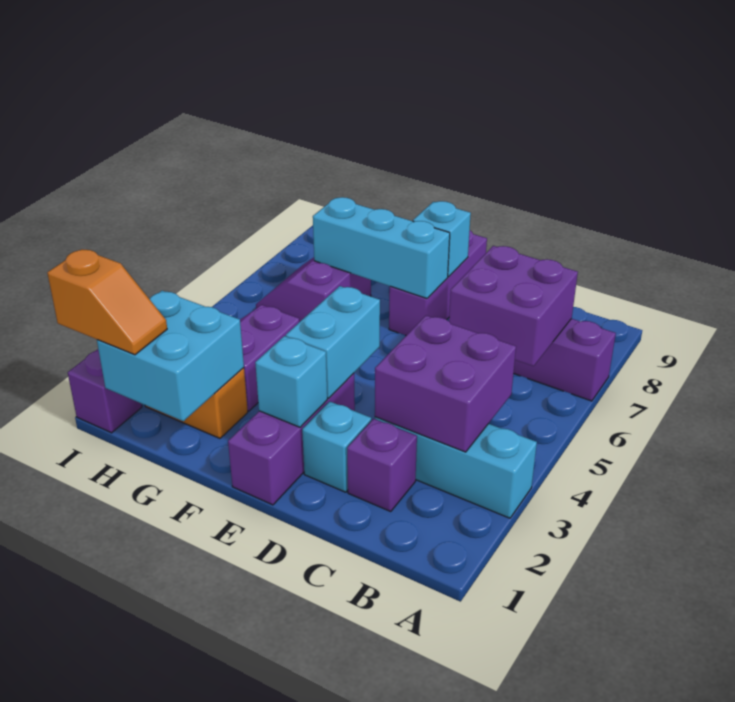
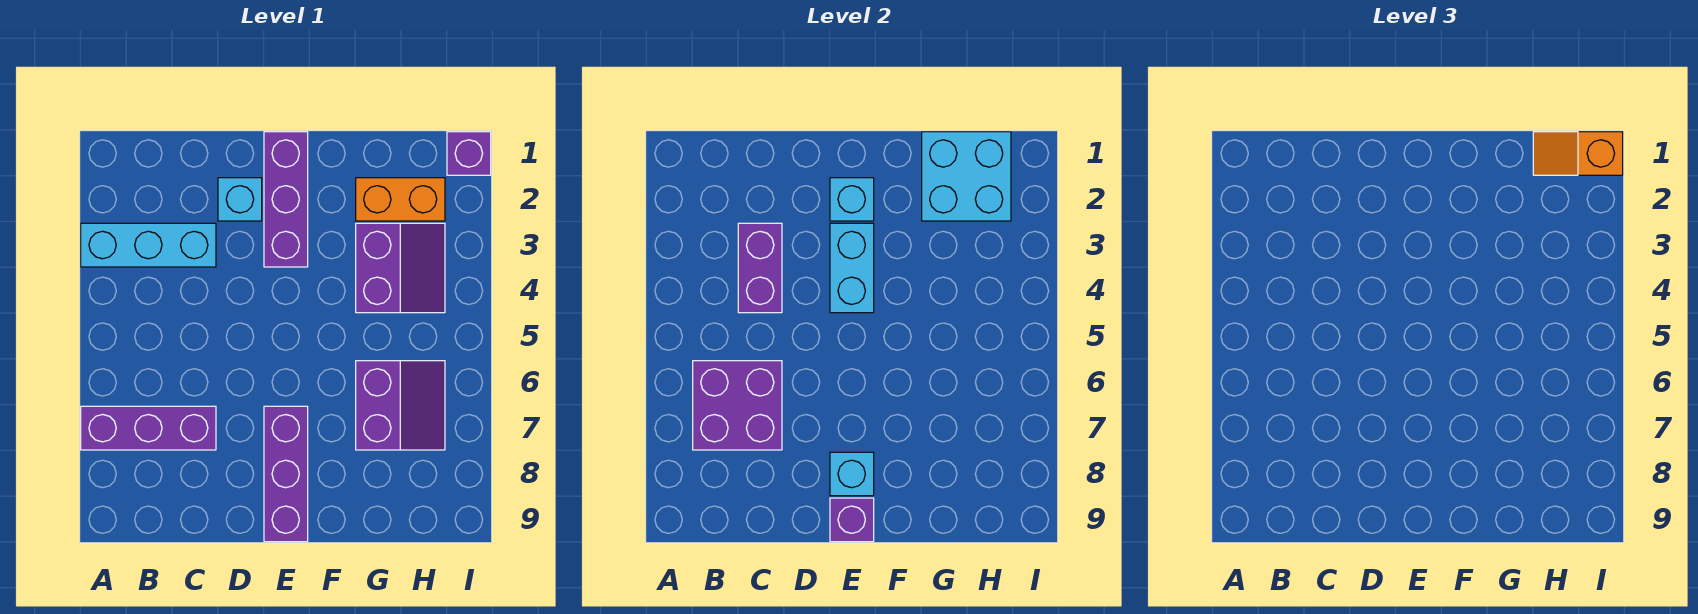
purple brick B3:C4 level 2 -> purple brick C3:C4 level 2
purple brick C2 level 1 -> purple brick E9 level 2
cyan brick E7:G7 level 2 -> none

